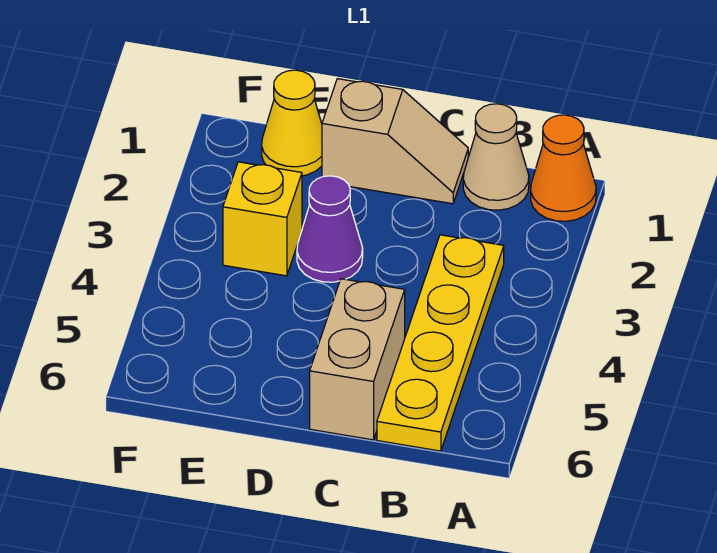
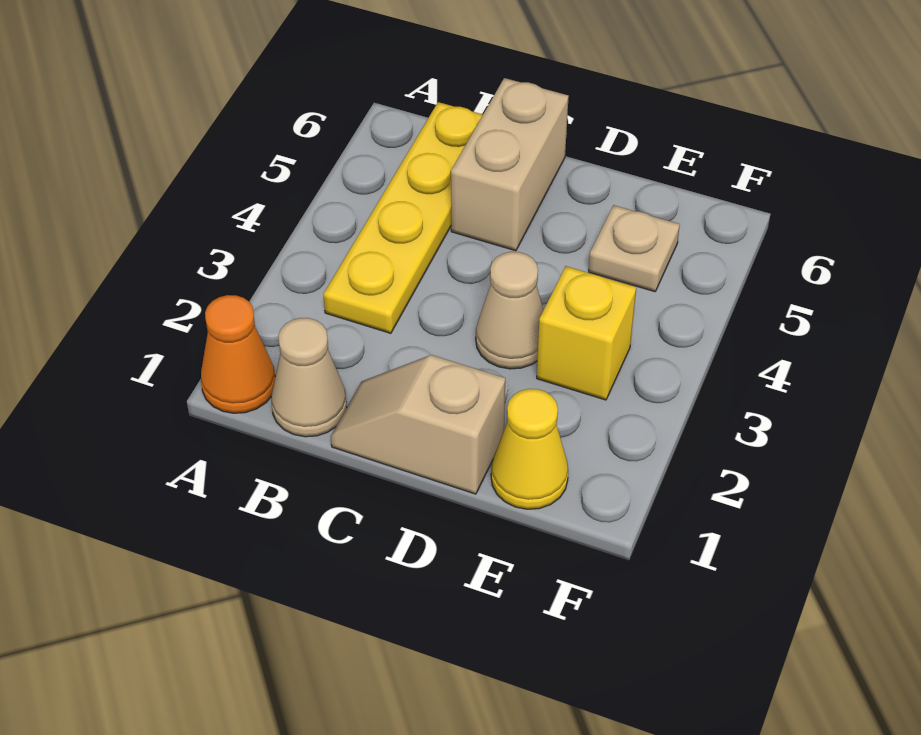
purple cone D3 level 1 -> tan cone D3 level 1
none -> tan plate E5 level 1

